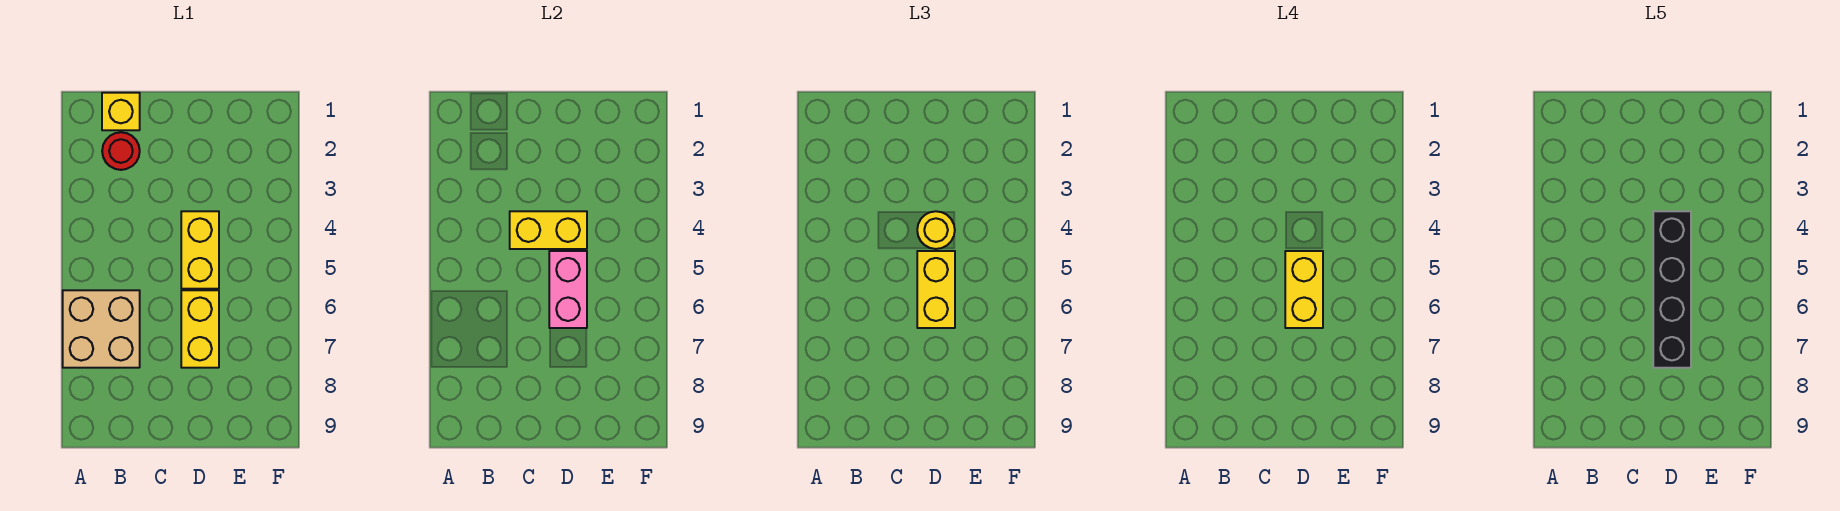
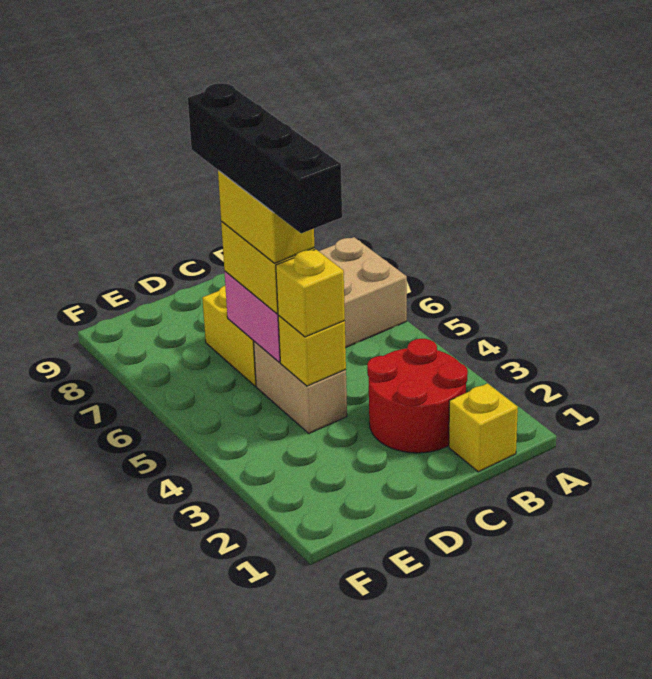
red round brick B2 level 1 -> red round brick B2:C3 level 1
yellow brick C4:D4 level 2 -> yellow brick D4 level 2
yellow brick D4:D5 level 1 -> tan brick D4:D5 level 1
yellow round brick D4 level 3 -> yellow brick D4 level 3

